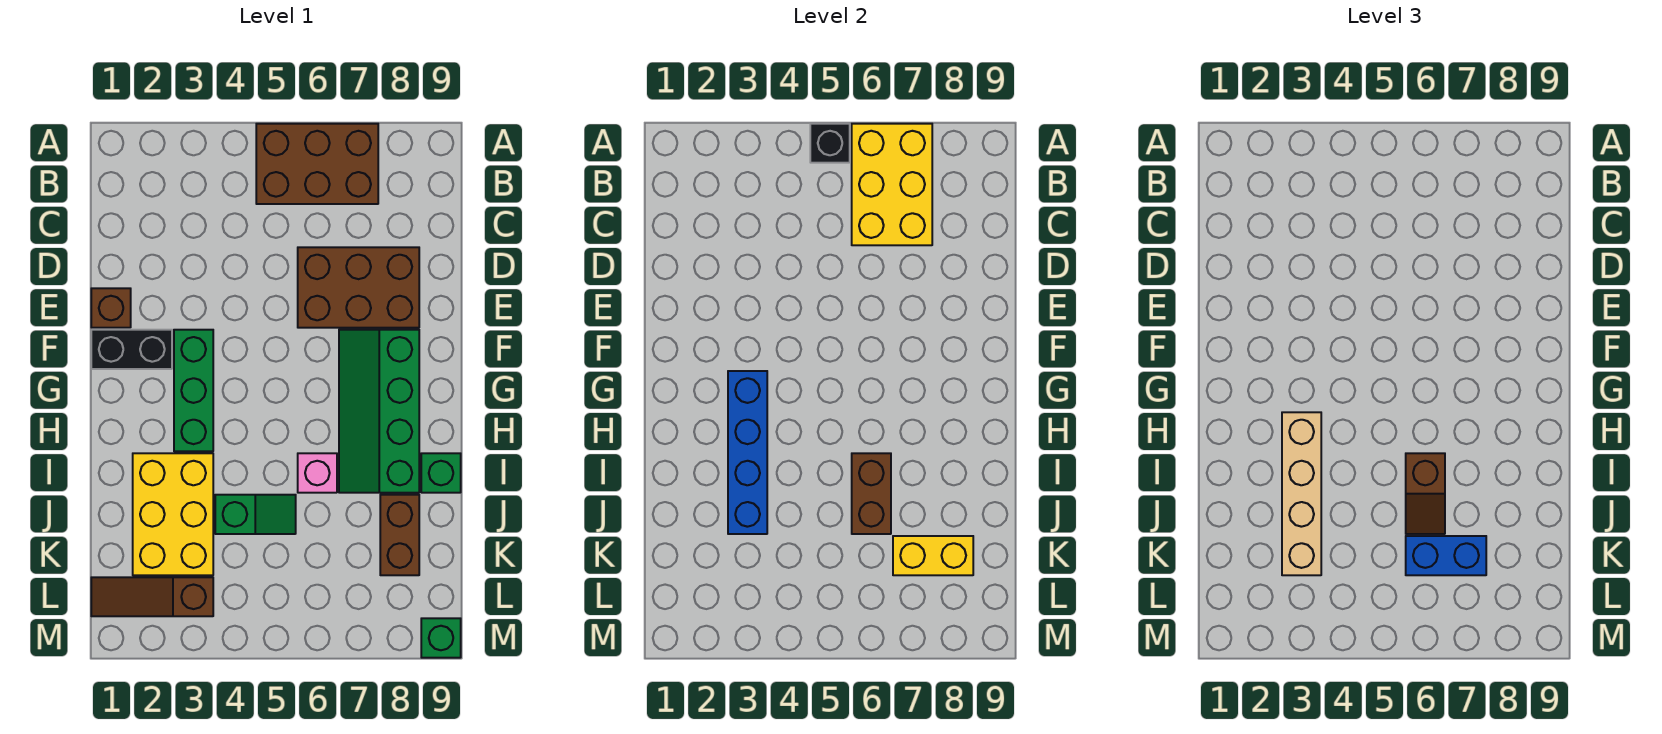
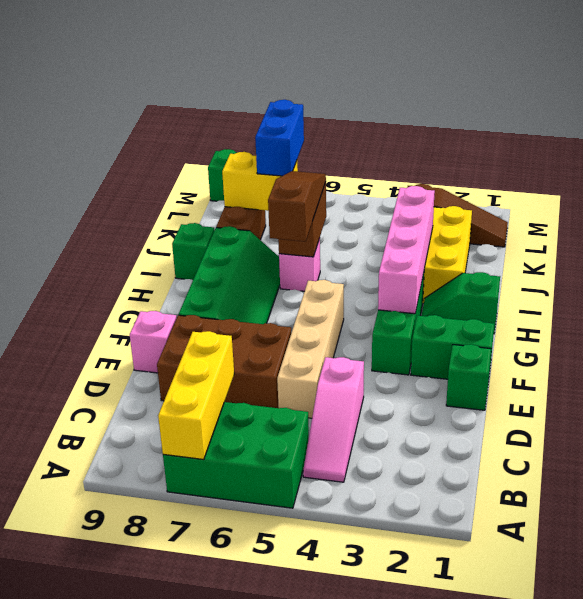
brown brick A5:B7 level 1 -> green brick A5:B7 level 1
black brick A5 level 2 -> none
yellow brick A6:C7 level 2 -> yellow brick A7:C7 level 2
none -> pink slope B4:D4 level 1 top D
brown brick E1 level 1 -> green brick E1 level 1
none -> pink brick E9 level 1
black brick F1:F2 level 1 -> green brick F1:F2 level 1
blue brick G3:J3 level 2 -> pink brick G3:J3 level 2
tan brick H3:K3 level 3 -> tan brick D5:G5 level 1
brown slope I6:J6 level 3 top I -> brown slope H6:J6 level 3 top H
green slope J4:J5 level 1 top 4 -> green slope H1:H2 level 1 top 1
blue brick K6:K7 level 3 -> blue brick K7:L7 level 3

